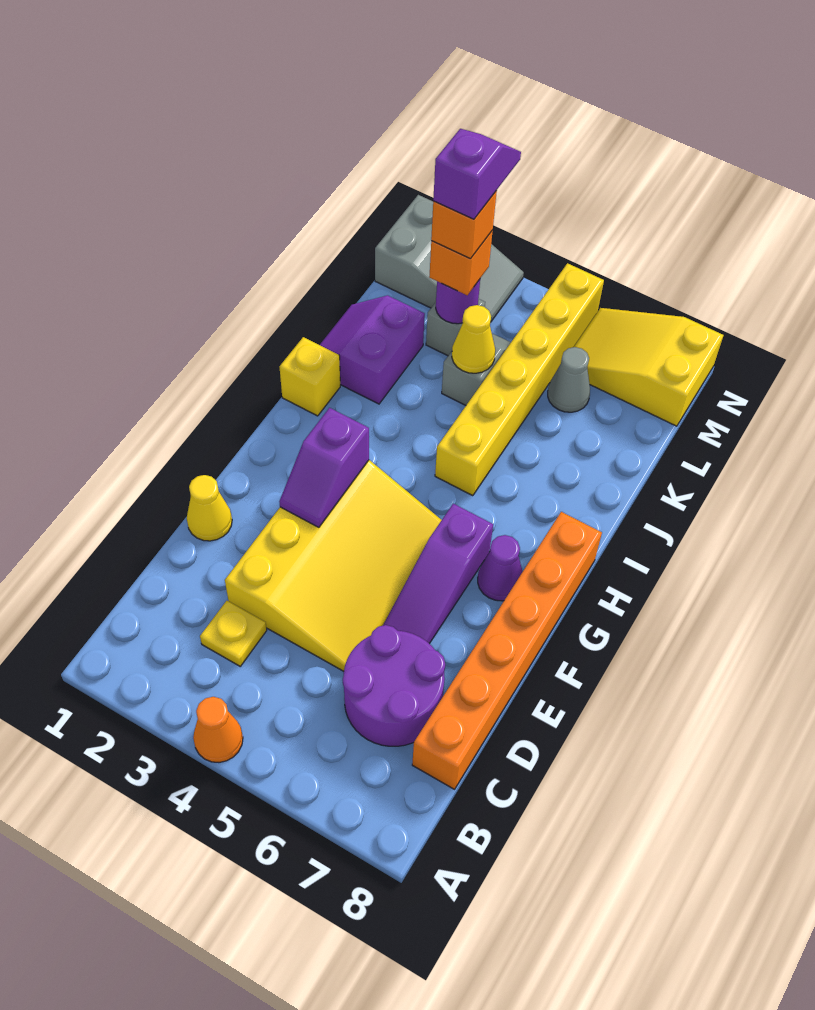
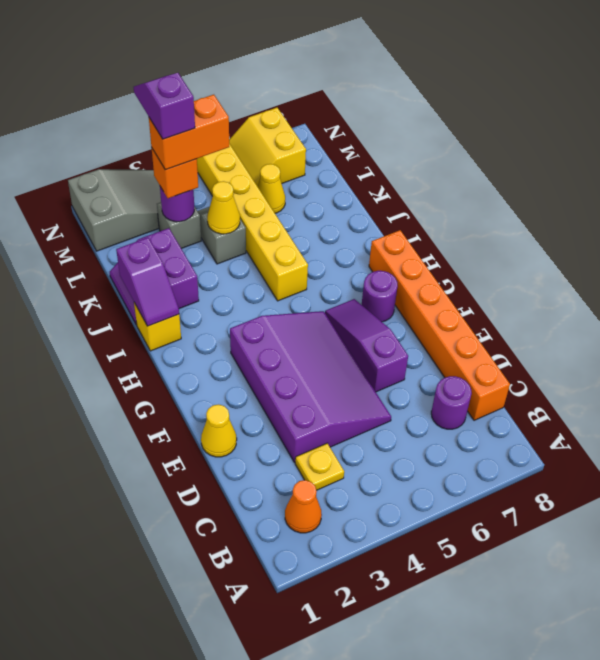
orange cone A4 level 1 -> orange cone B2 level 1
purple round brick C6:D7 level 1 -> purple round brick C7 level 1
yellow slope D3:G5 level 1 top 3 -> purple slope D3:G5 level 1 top 3
purple slope E6:G6 level 1 top G -> purple slope E6:G6 level 1 top E
purple slope F3:G3 level 2 top G -> purple slope I1:J1 level 2 top J
purple cone G7 level 1 -> purple round brick G7 level 1
orange brick L3 level 4 -> orange brick L3:L4 level 4
grey cone L6 level 1 -> yellow cone L6 level 1
yellow slope M6:N8 level 1 top 8 -> yellow slope M6:N7 level 1 top 7

